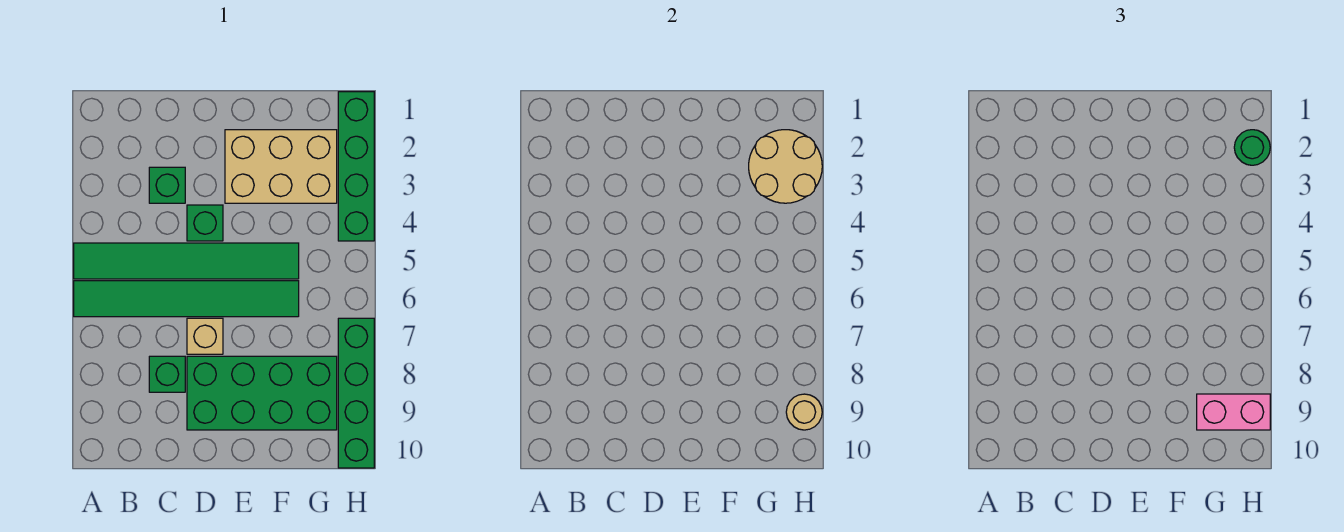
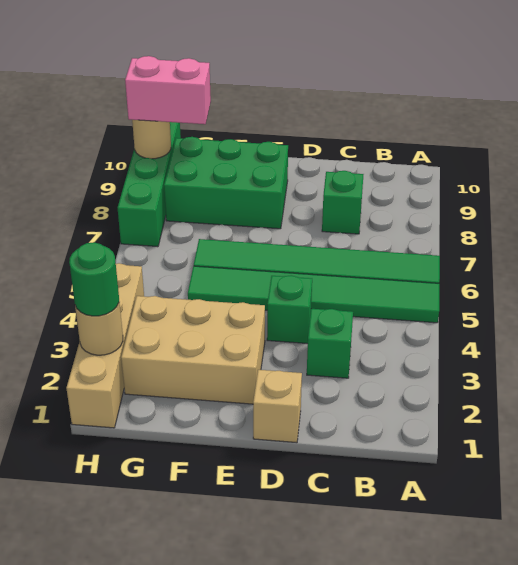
tan brick D7 level 1 -> tan brick D1 level 1
green brick D8:G9 level 1 -> green brick E8:G9 level 1
tan round brick G2:H3 level 2 -> tan round brick H2 level 2
green brick H1:H4 level 1 -> tan brick H1:H4 level 1

